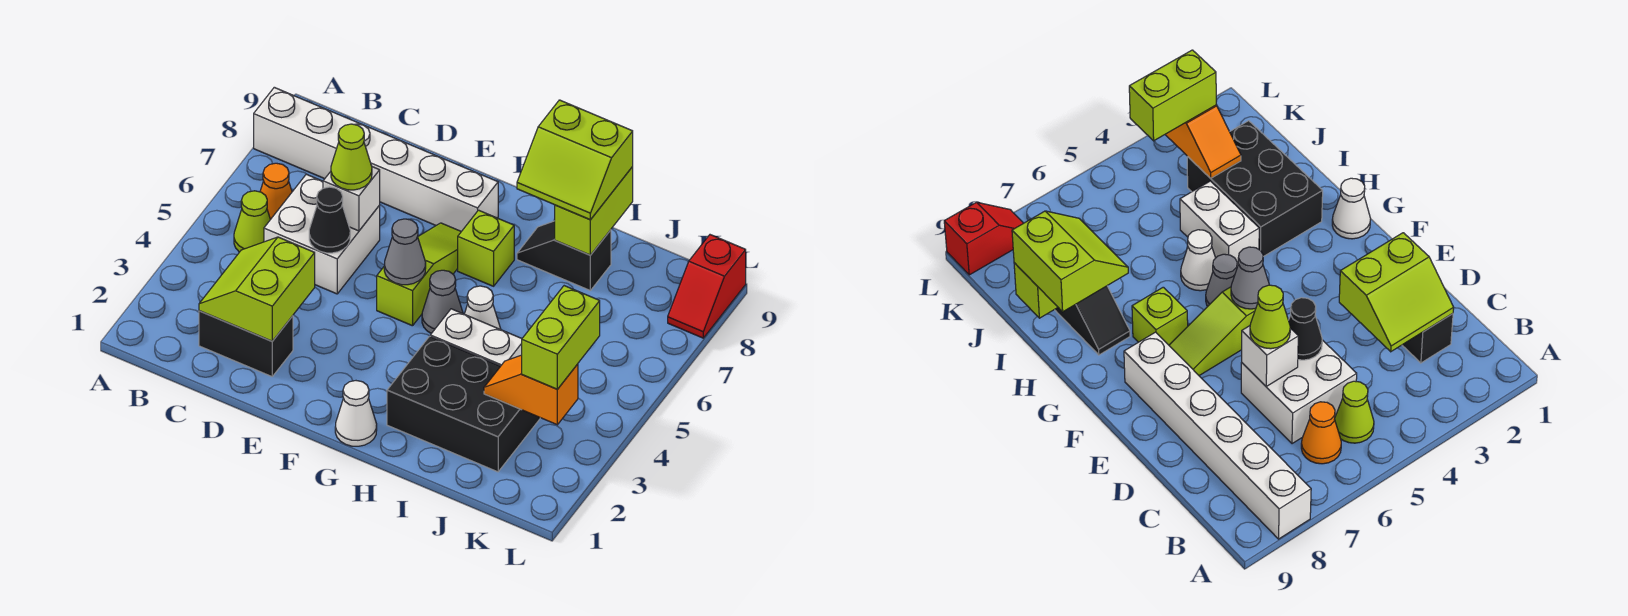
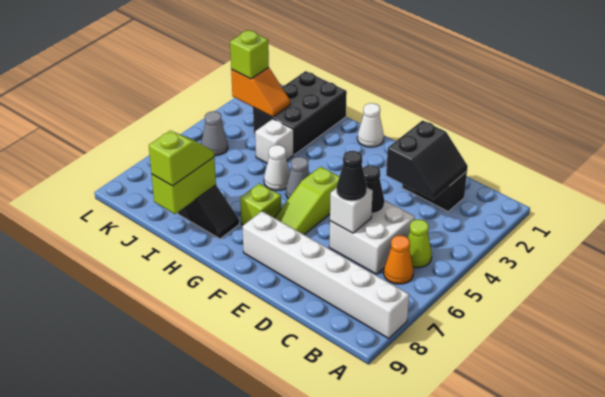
lime slope C2:D3 level 2 top D -> black slope C2:D3 level 2 top D
lime cone D6 level 3 -> black cone D6 level 3
grey cone F5 level 2 -> grey cone K5 level 1
black brick H2:J3 level 1 -> black brick I1:J3 level 1
white brick H4:I4 level 1 -> white brick I4 level 1
lime slope H8:I9 level 3 top 9 -> lime slope I8:I9 level 3 top 9
lime brick K3:K4 level 3 -> lime brick K3 level 3
red slope L8:L9 level 1 top 9 -> none

